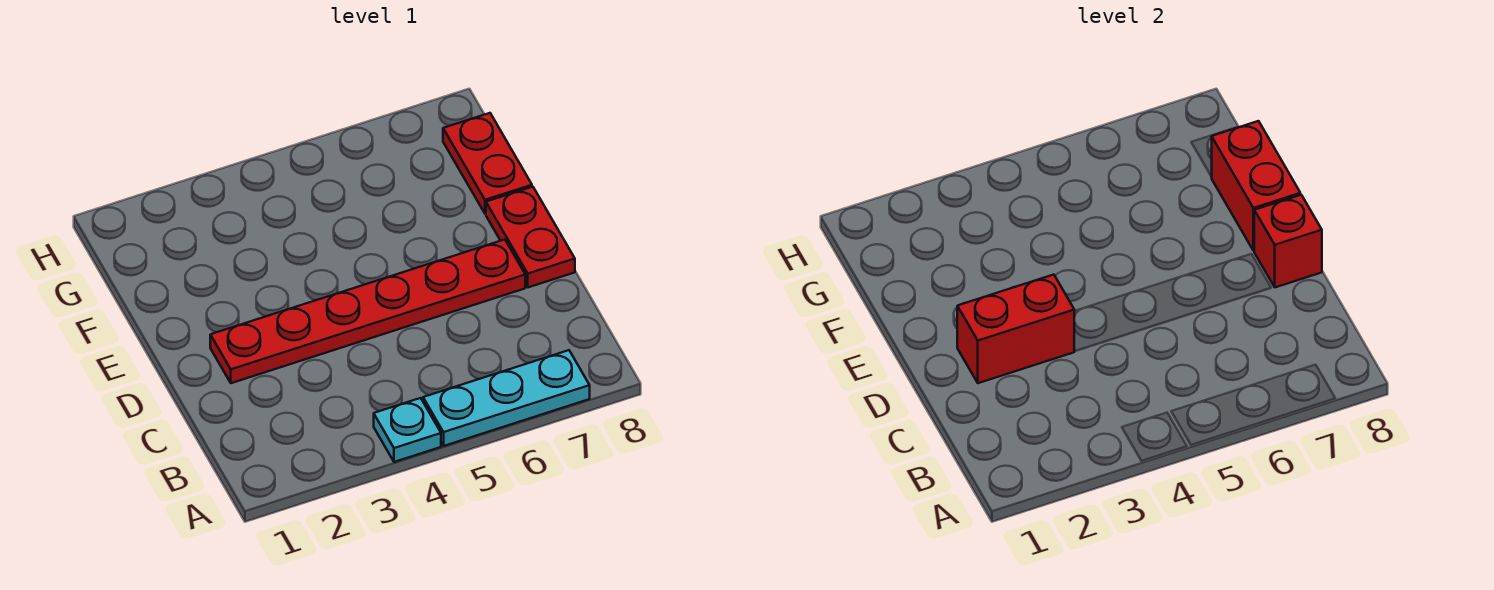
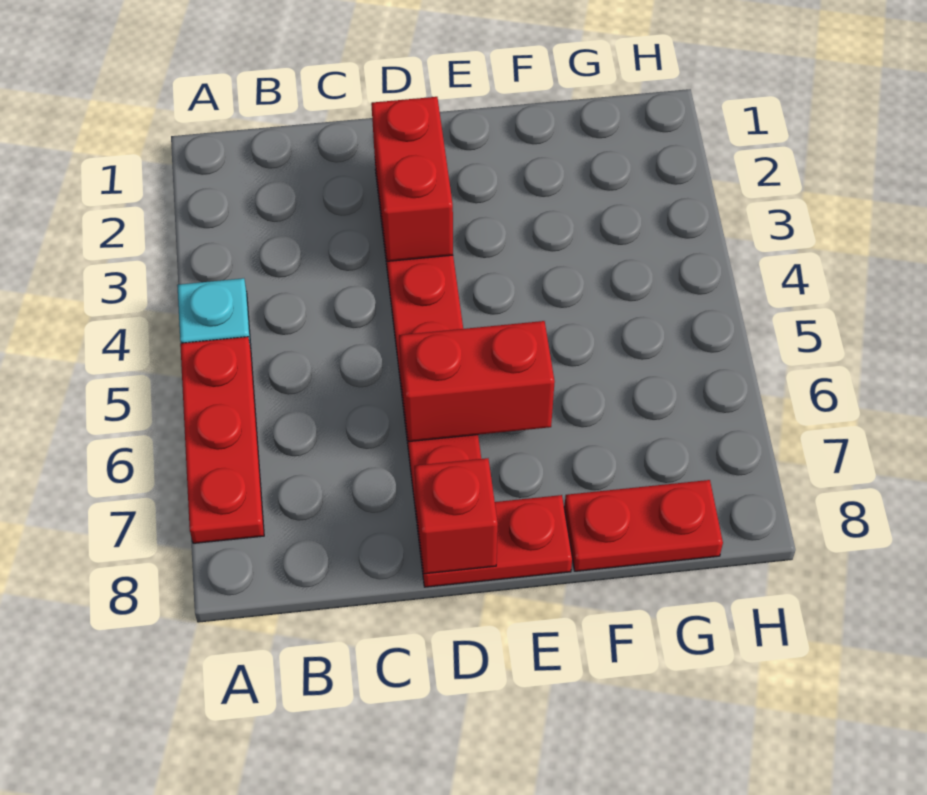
cyan plate A5:A7 level 1 -> red plate A5:A7 level 1
red brick E8:F8 level 2 -> red brick D6:E6 level 2

